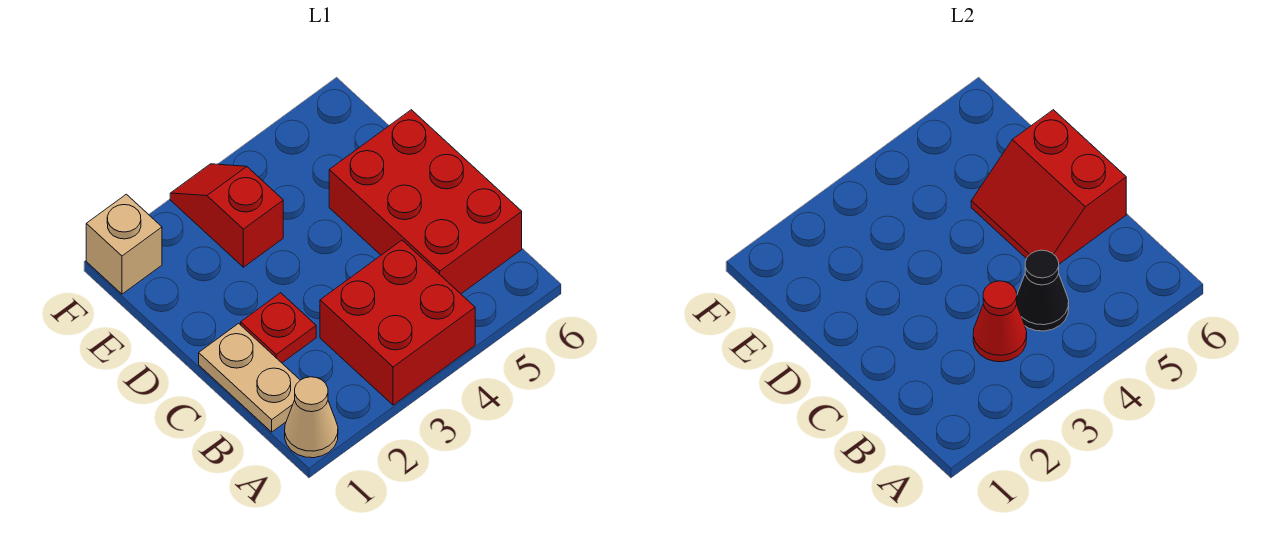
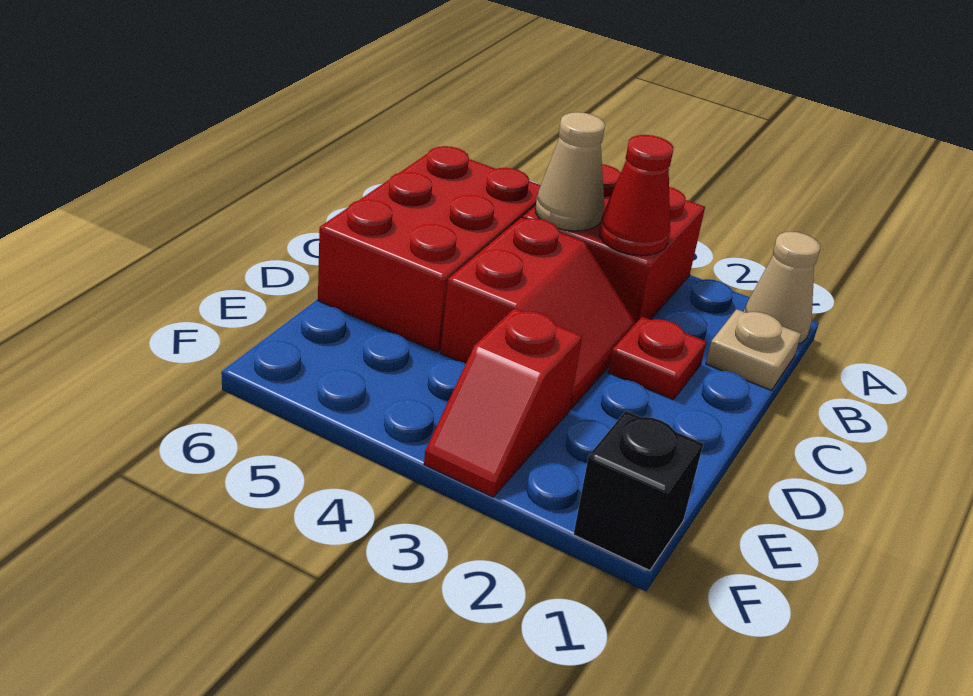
tan plate B1:C1 level 1 -> tan plate B1 level 1
black cone B4 level 2 -> tan cone B4 level 2
red slope C5:D6 level 2 top 6 -> red slope C3:D4 level 1 top 4
tan brick F1 level 1 -> black brick F1 level 1

